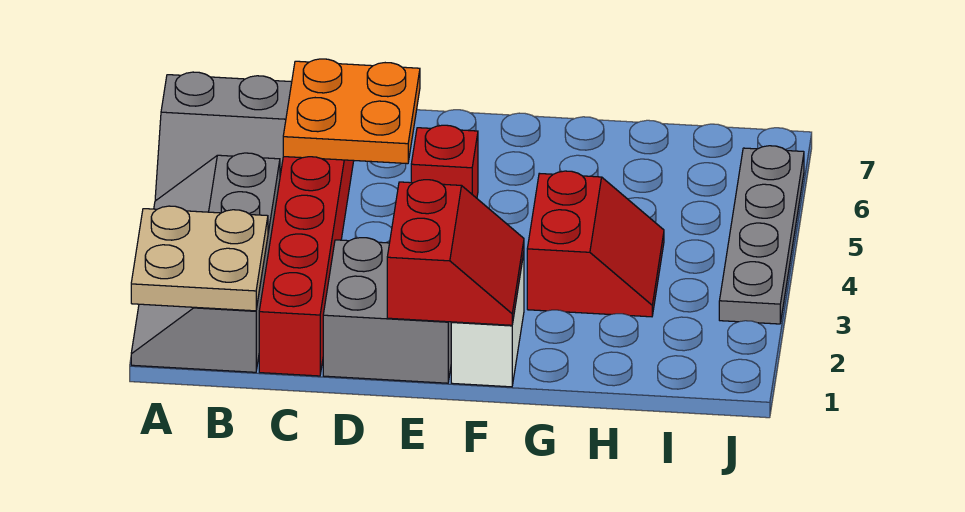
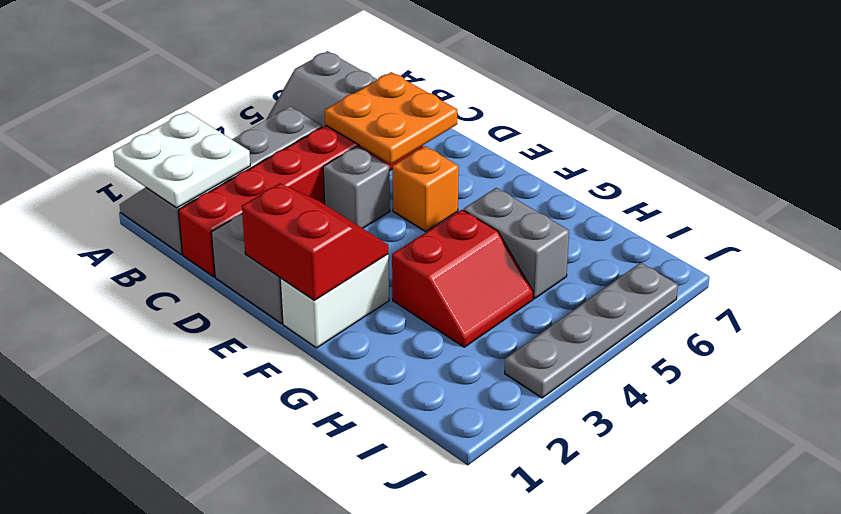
tan plate A1:B2 level 2 -> white plate A1:B2 level 2
none -> grey brick D4 level 1
red slope E1:F2 level 2 top E -> red slope E1:F2 level 2 top 1
red brick E5 level 1 -> orange brick E5 level 1
none -> grey brick G5:H5 level 1

